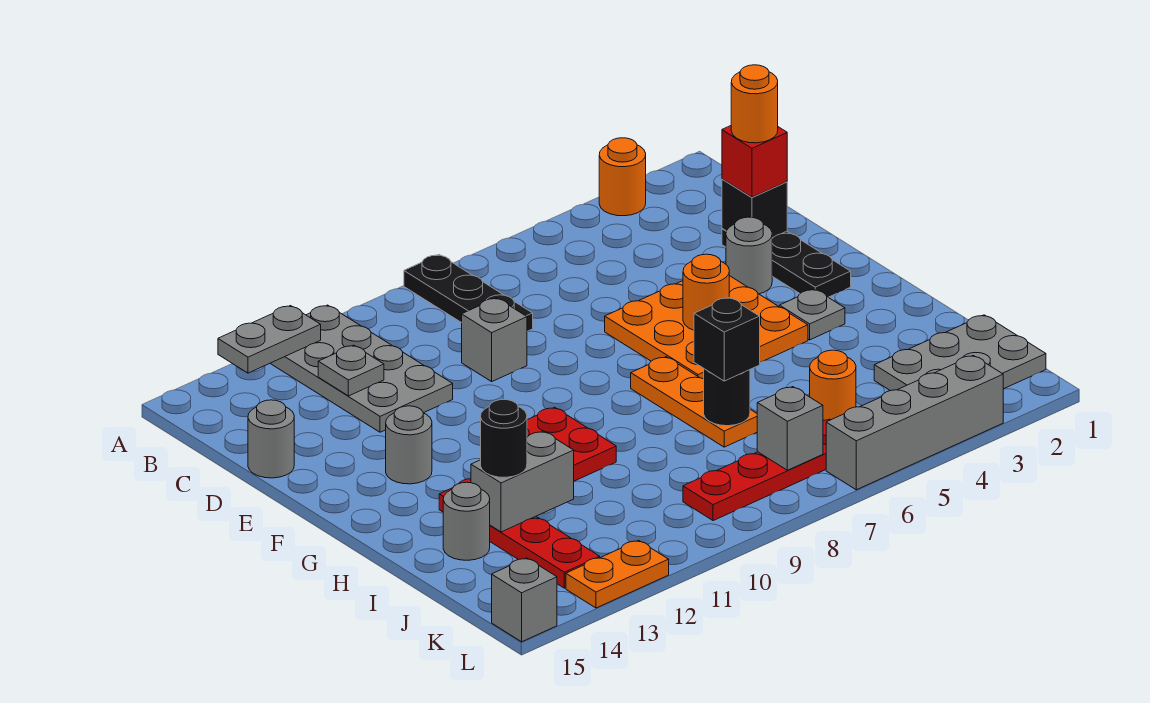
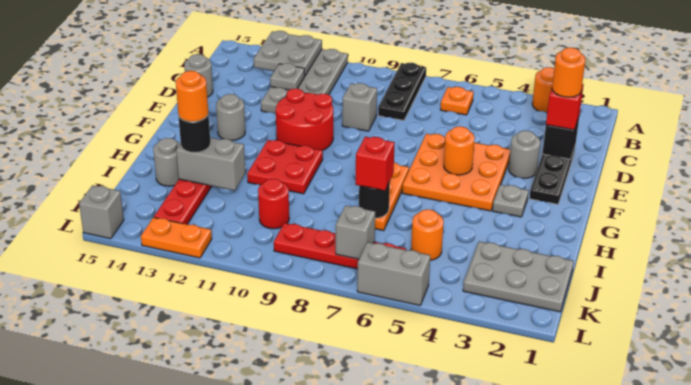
grey plate A12:A13 level 2 -> grey plate A12:B13 level 2
none -> orange plate B6 level 1
none -> red round brick E10:F11 level 1
black brick I7 level 3 -> red brick I7 level 3
none -> orange round brick I13 level 4
none -> red round brick J10 level 1
grey brick L3:L6 level 1 -> grey brick L5:L6 level 1

